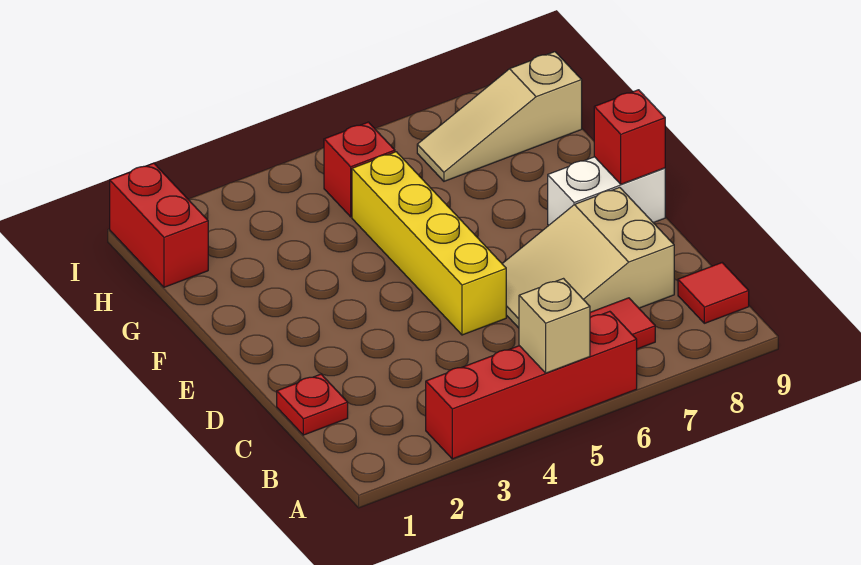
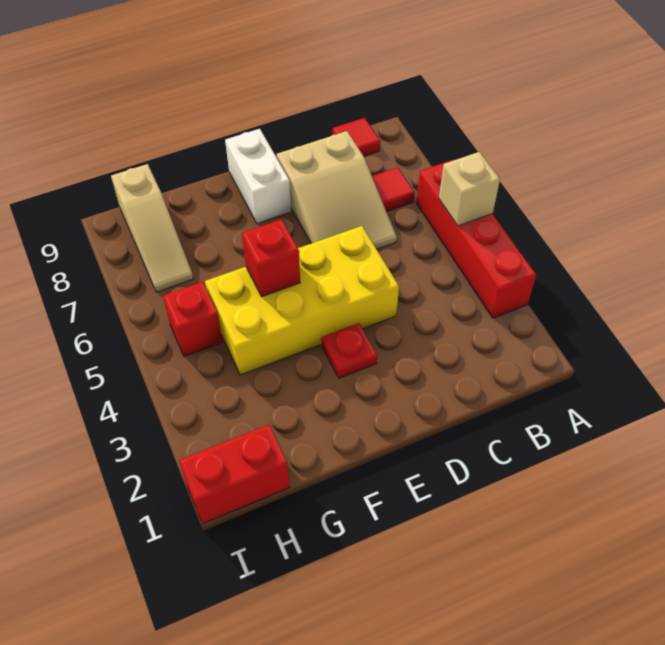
red plate C1 level 1 -> red plate E3 level 1
yellow brick D5:G5 level 1 -> yellow brick D4:G5 level 1
red brick E9 level 2 -> red brick F5 level 2

